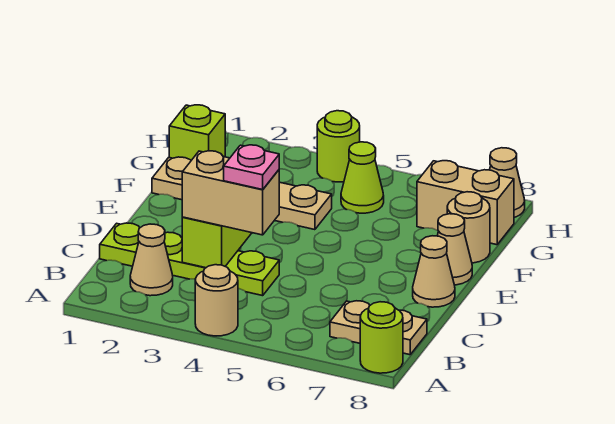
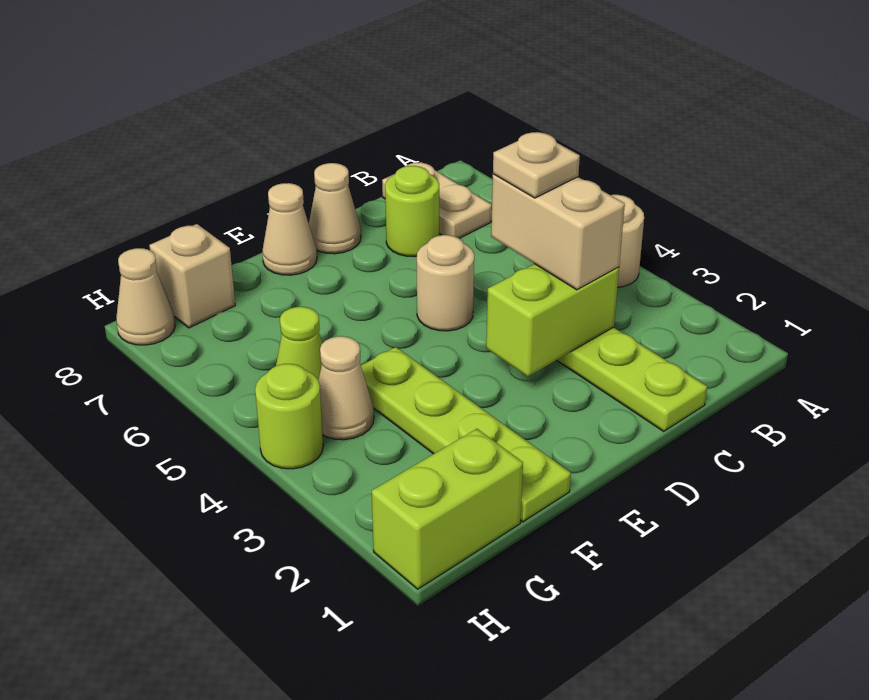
lime round brick A8 level 1 -> lime round brick C7 level 1
tan cone B2 level 1 -> tan cone G4 level 1
pink plate C4 level 4 -> tan plate C4 level 4
tan plate F1:F4 level 1 -> lime plate F1:F4 level 1
tan round brick F8 level 1 -> tan round brick D5 level 1
lime brick G1 level 1 -> lime brick G1:H1 level 1
tan brick G7:G8 level 1 -> tan brick G8 level 1

